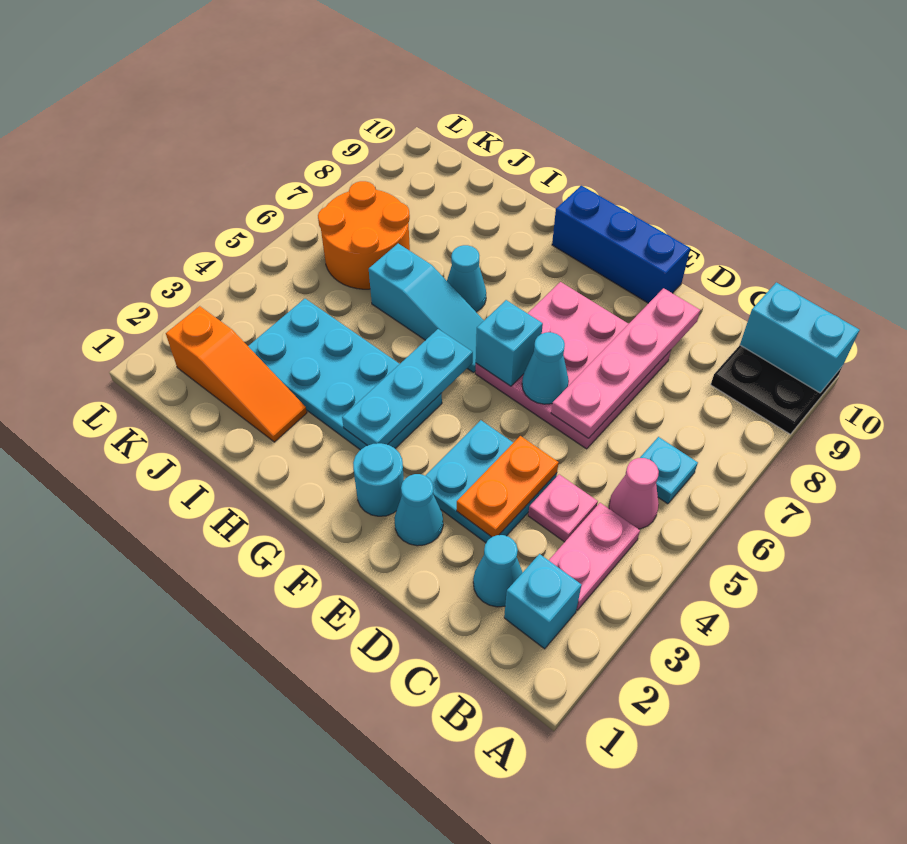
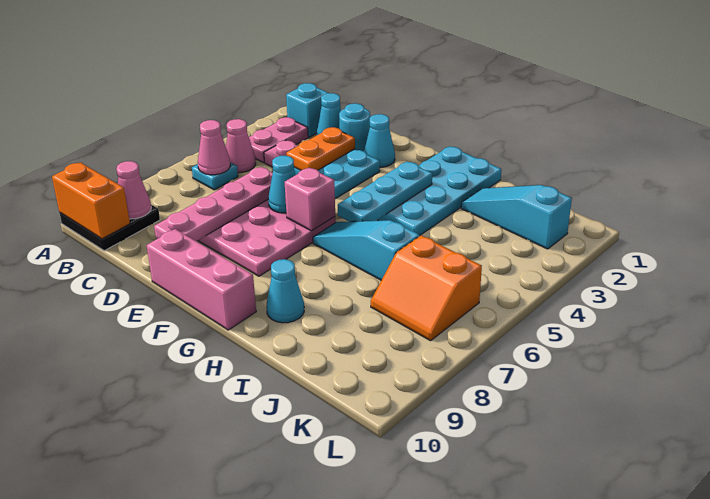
cyan brick A10:B10 level 2 -> orange brick A10:B10 level 2
none -> pink cone B6 level 2
none -> pink cone B9 level 2
blue brick E10:G10 level 1 -> pink brick E10:G10 level 1
cyan round brick F2 level 1 -> cyan round brick D2 level 1
cyan brick F6 level 2 -> pink brick F6 level 2
cyan plate G3:J4 level 1 -> cyan plate G1:H4 level 1
cyan cone H7 level 1 -> cyan cone H9 level 1
orange slope I2:K2 level 1 top K -> cyan slope I2:K2 level 1 top K
orange round brick J6:K7 level 1 -> orange slope J6:K7 level 1 top 6

